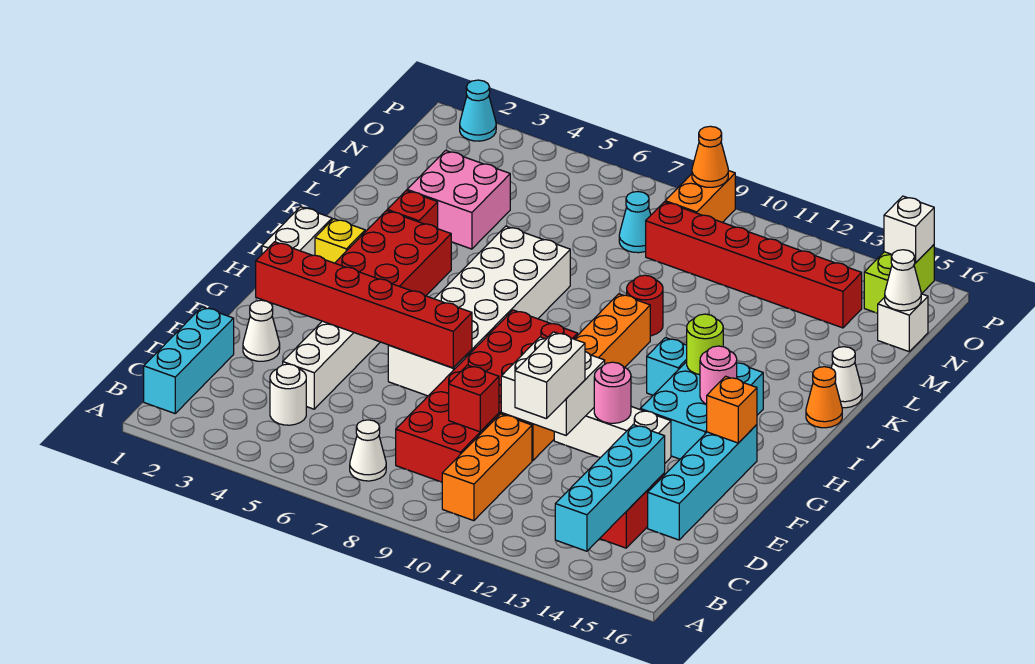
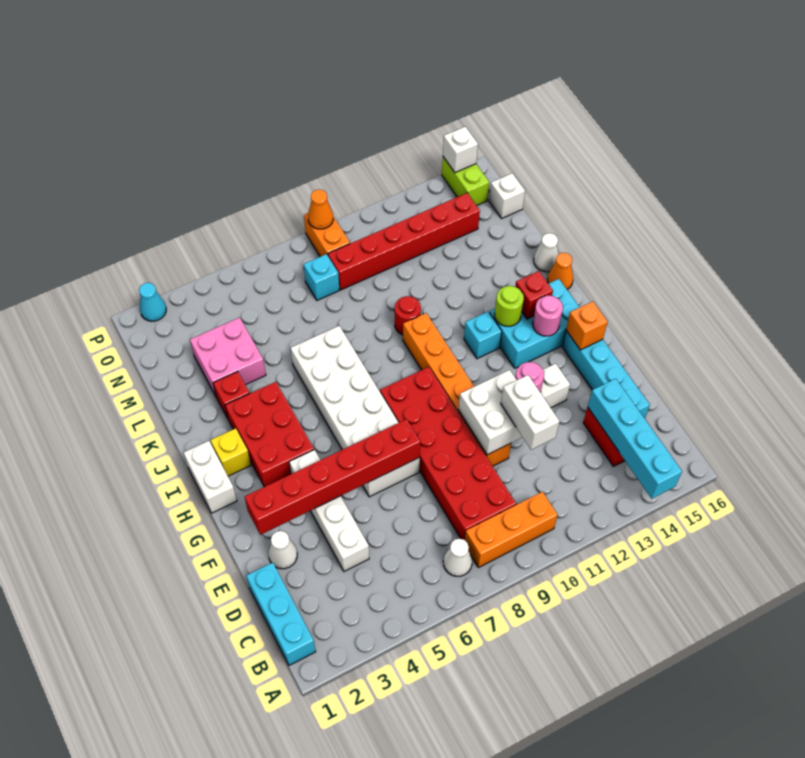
orange brick B10:D10 level 1 -> orange brick B8:B10 level 1
white round brick C4 level 1 -> none
red brick D9 level 2 -> red brick I14 level 2
cyan brick G13:I14 level 1 -> cyan brick H13:I15 level 1
cyan cone N8 level 1 -> cyan brick N8 level 1
white cone N16 level 2 -> none

